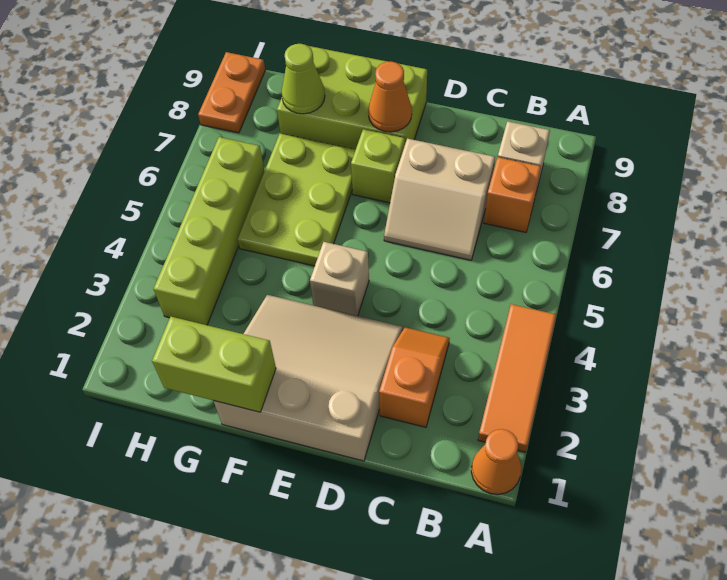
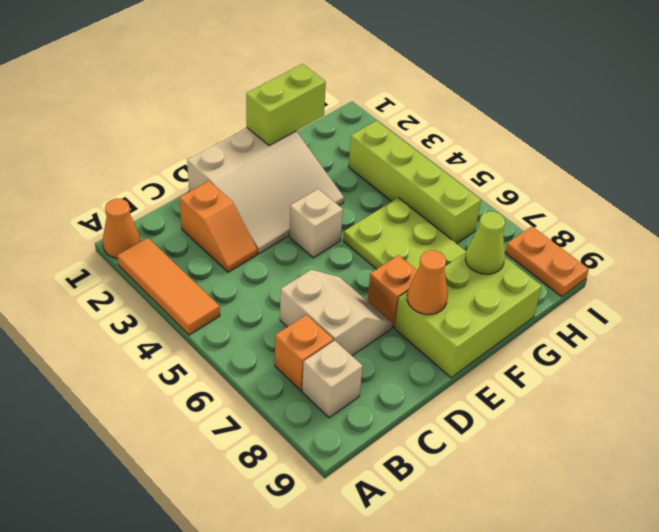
tan slope C6:D7 level 1 top 7 -> tan slope C6:D7 level 1 top C
lime brick E7 level 1 -> orange brick E7 level 1

